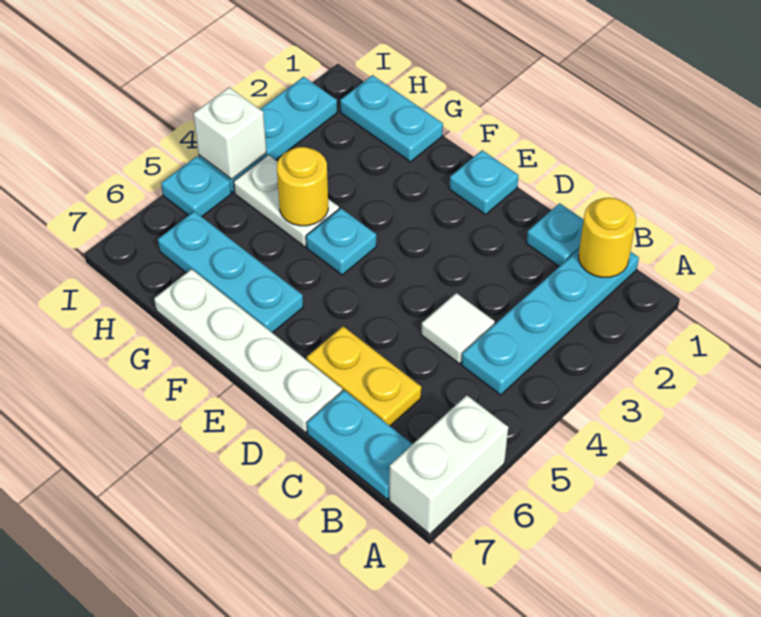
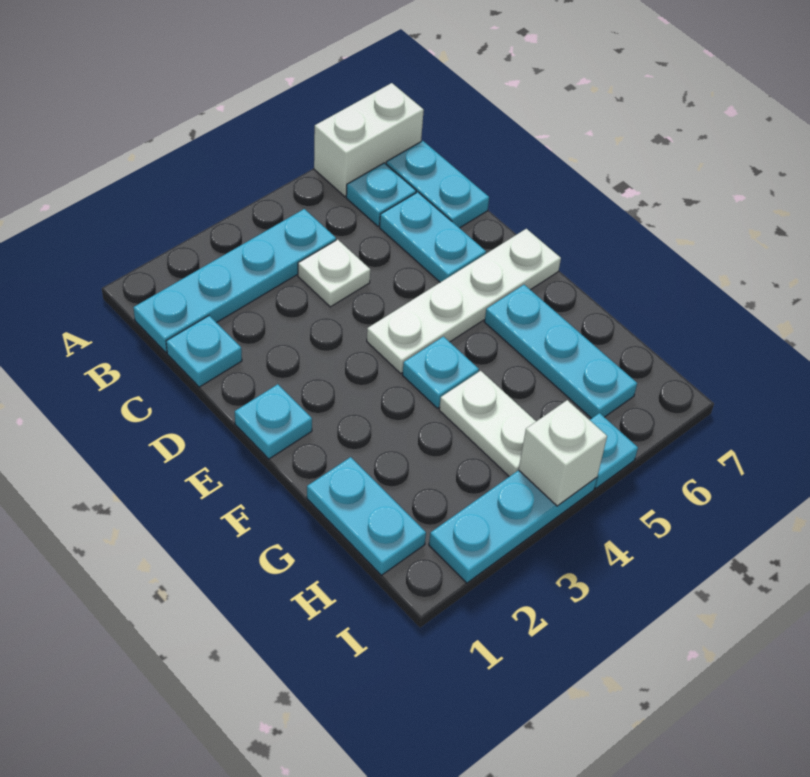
yellow round brick B1 level 2 -> none
none -> cyan plate B6 level 1
white tile C4 level 1 -> white plate C4 level 1
yellow plate C6:D6 level 1 -> cyan plate C6:D6 level 1
white plate D7:G7 level 1 -> white plate E4:E7 level 1
yellow round brick G4 level 2 -> none

